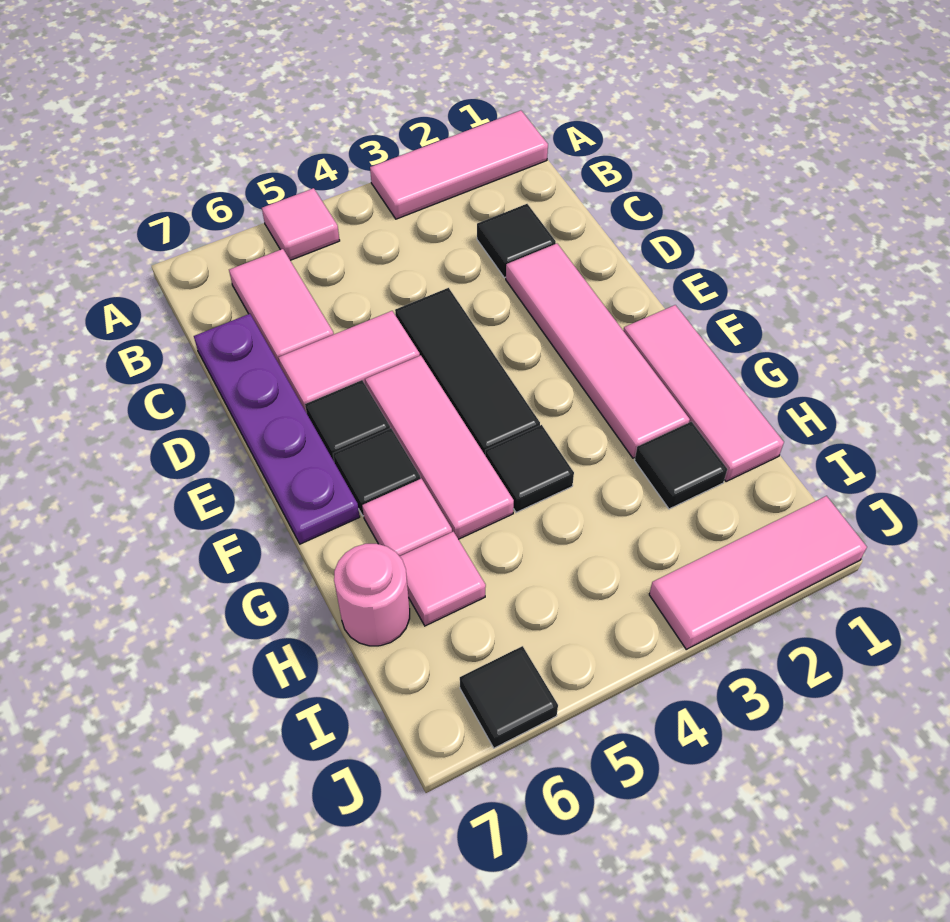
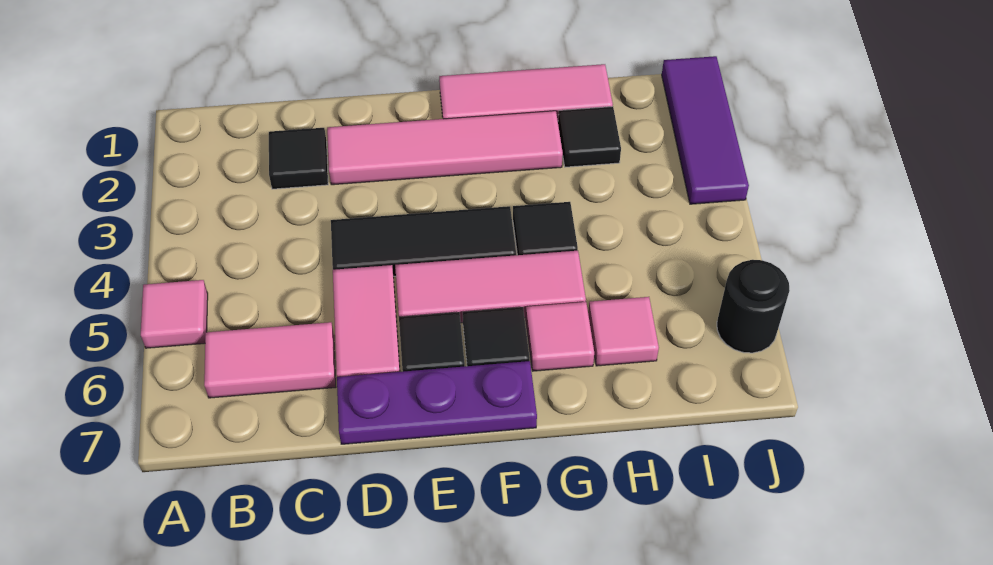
pink tile A1:A3 level 1 -> none
purple plate C7:F7 level 1 -> purple plate D7:F7 level 1
pink round brick H7 level 1 -> none
pink tile J1:J3 level 1 -> purple tile J1:J3 level 1
black tile J6 level 1 -> black round brick J6 level 1

